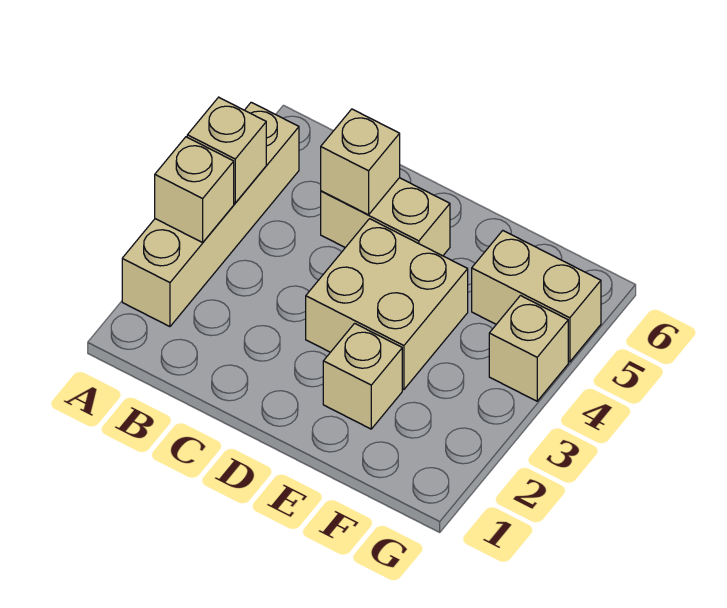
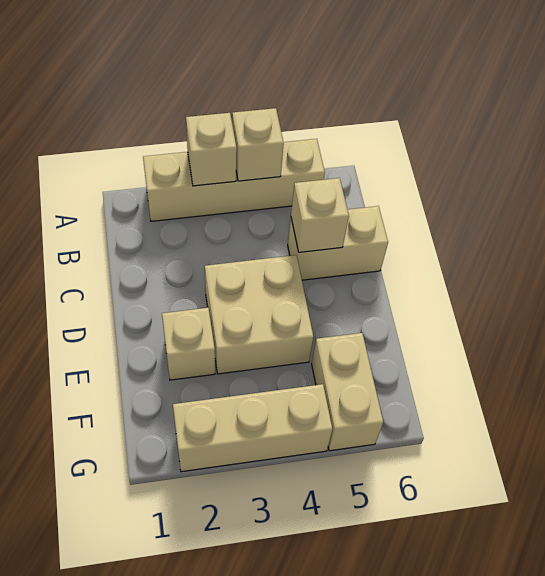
tan brick C5:D5 level 1 -> tan brick C5:C6 level 1
tan brick G4 level 1 -> tan brick G2:G4 level 1

